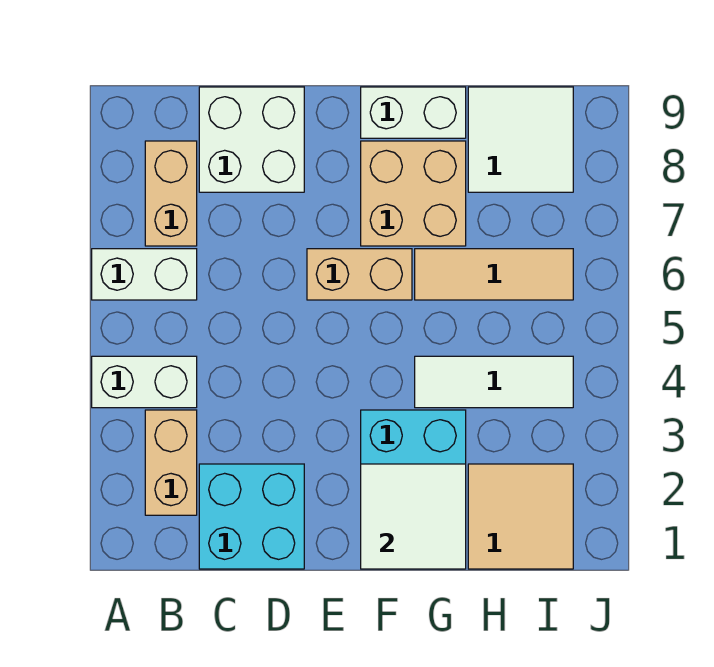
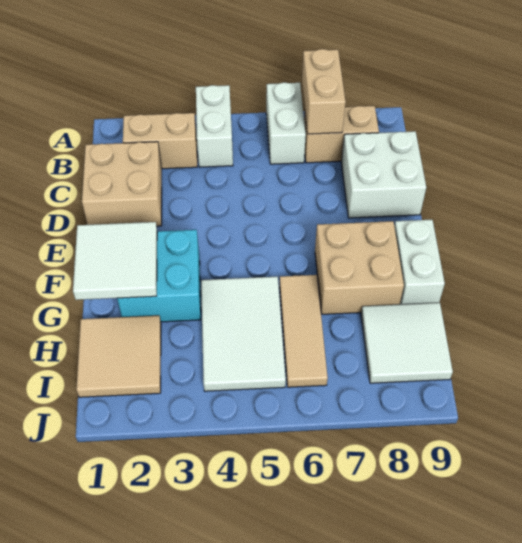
cyan brick C1:D2 level 1 -> tan brick C1:D2 level 1
tan brick E6:F6 level 1 -> tan brick A7:B7 level 2
white tile G4:I4 level 1 -> white tile G4:I5 level 1

